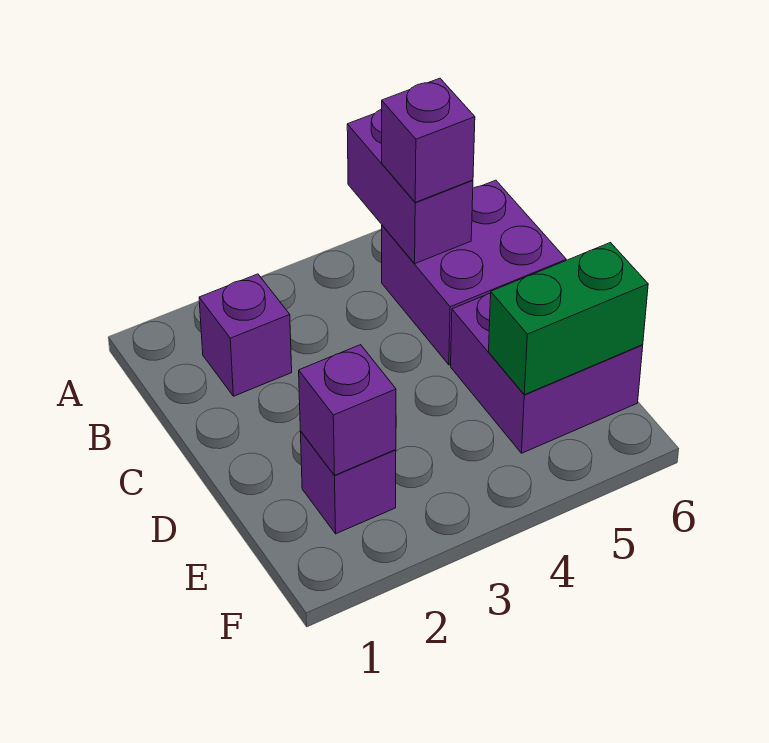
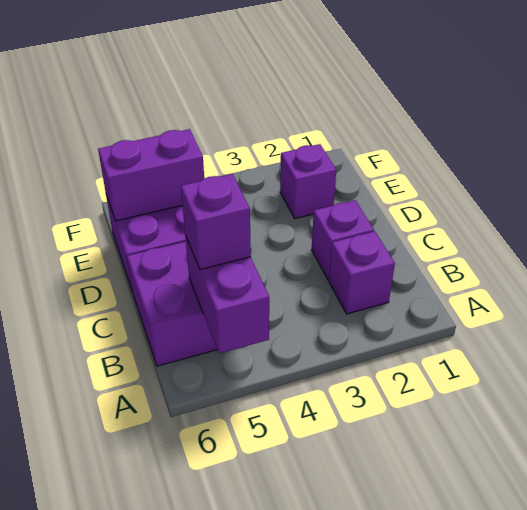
purple brick E2 level 2 -> purple brick C2 level 1
green brick E5:E6 level 2 -> purple brick E5:E6 level 2

